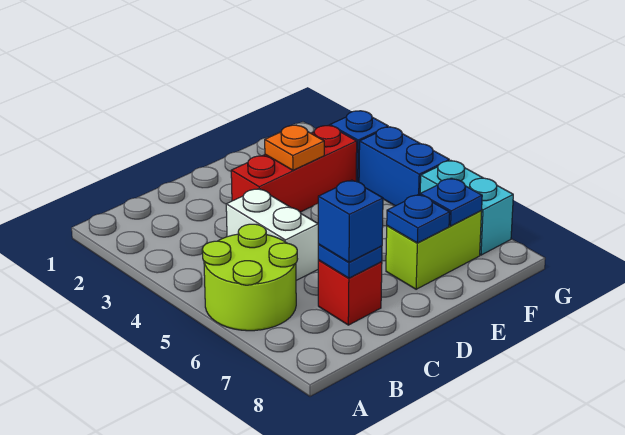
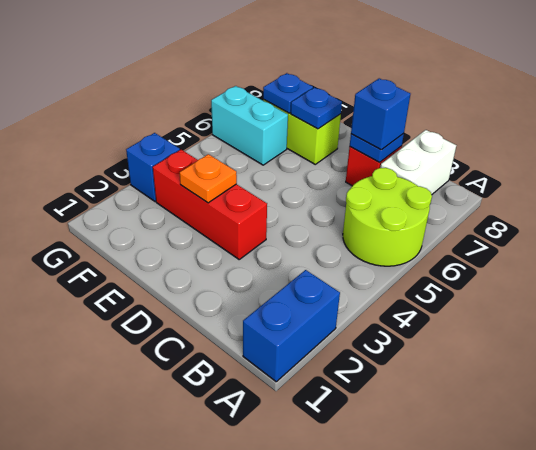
white brick C4:C5 level 1 -> white brick B7:B8 level 1
blue brick G4:G5 level 1 -> blue brick A1:A2 level 1
cyan brick G6:G7 level 1 -> cyan brick F6:G6 level 1

